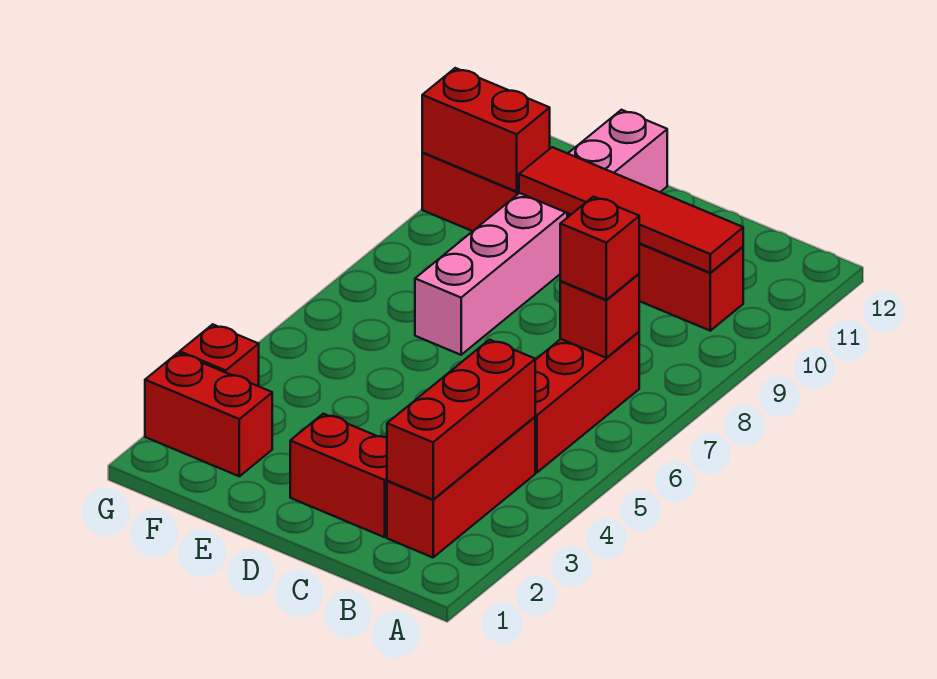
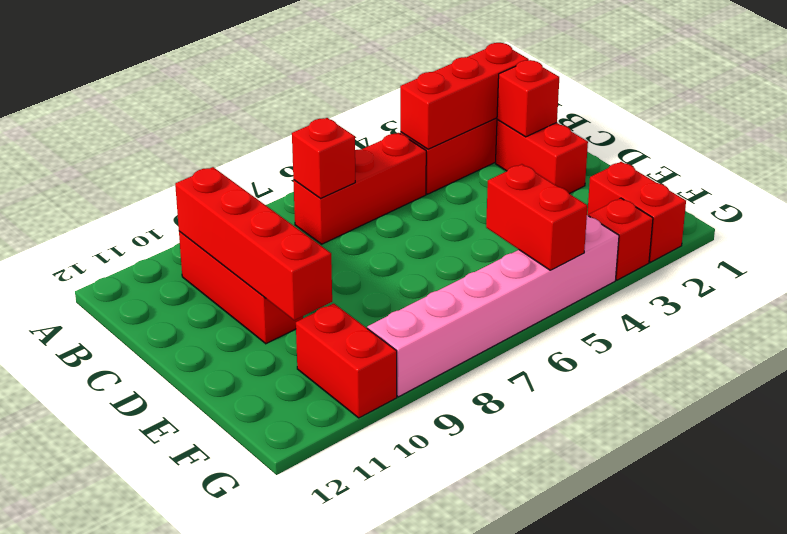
red brick B7 level 3 -> red brick C2 level 2
red tile B10:E10 level 2 -> red brick B10:E10 level 2
pink brick E7:E12 level 1 -> pink brick G4:G9 level 1
red brick F10:G10 level 2 -> red brick F5:G5 level 2

